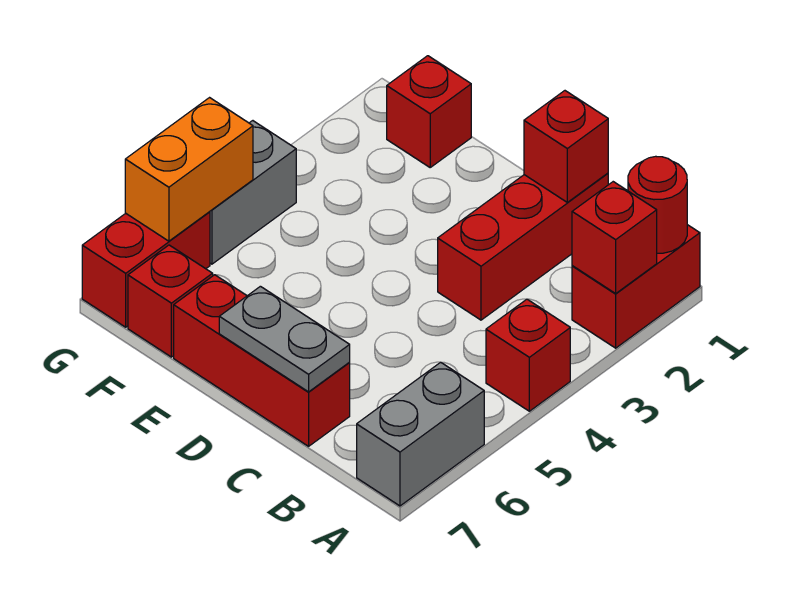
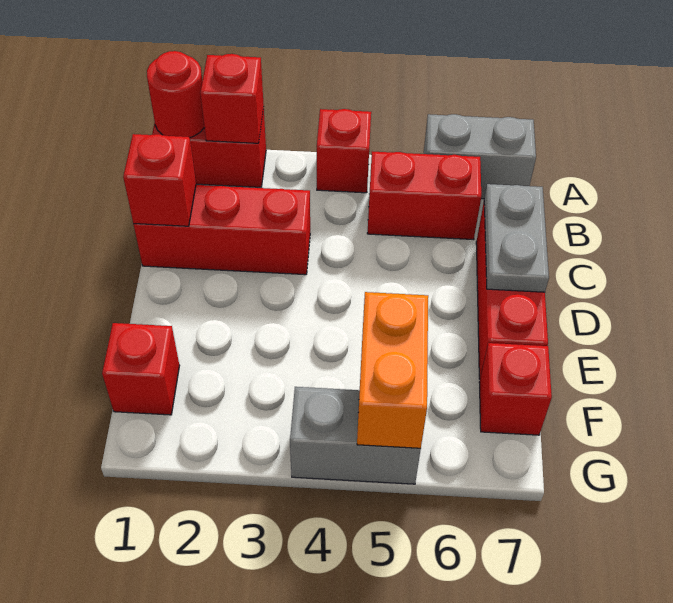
orange brick G5:G6 level 2 -> orange brick F5:G5 level 2
red brick G6:G7 level 1 -> red brick B5:B6 level 1

